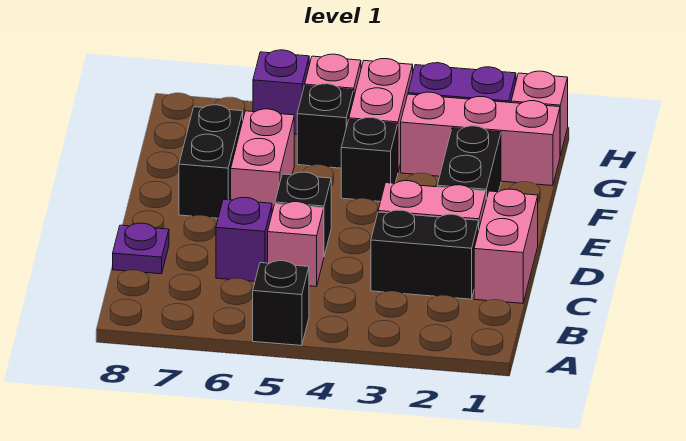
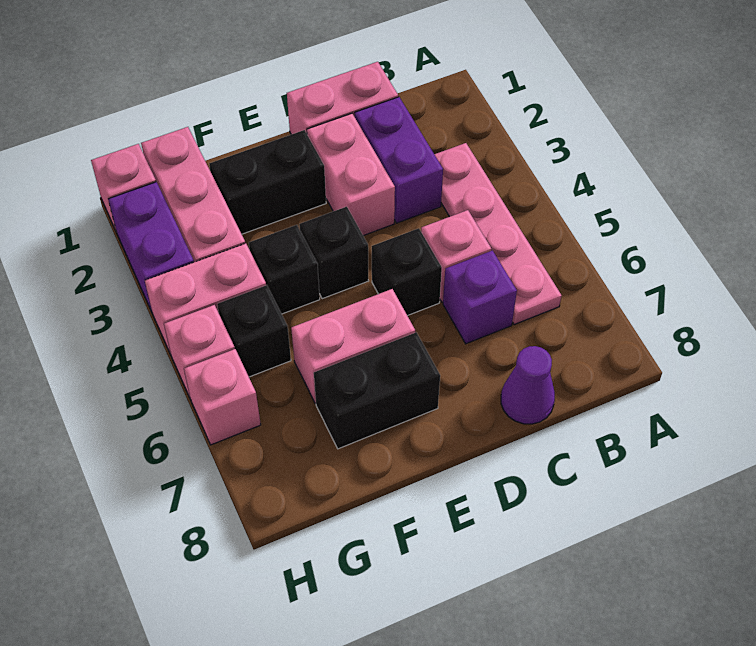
black brick A5 level 1 -> black brick E4 level 1
none -> pink plate B3:B6 level 1
black brick C2:C3 level 1 -> purple brick C2:C3 level 1
purple plate C8 level 1 -> purple cone C8 level 1
purple brick H6 level 1 -> pink brick H6 level 1

